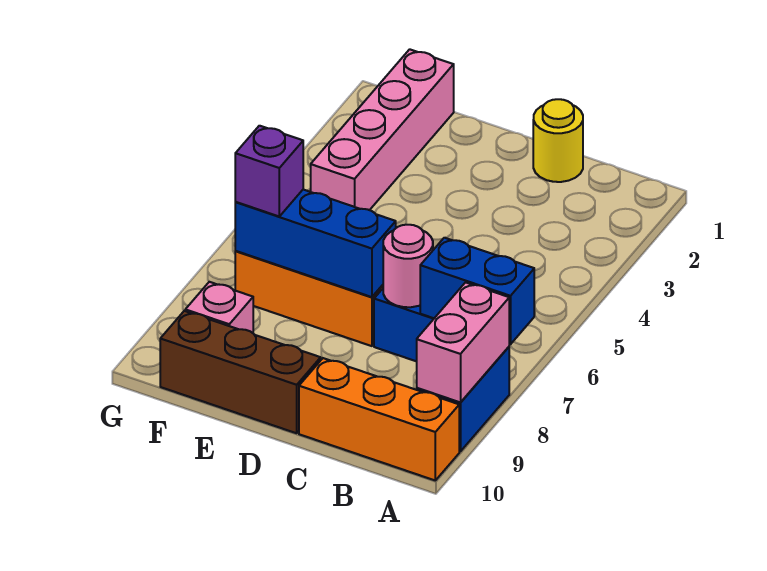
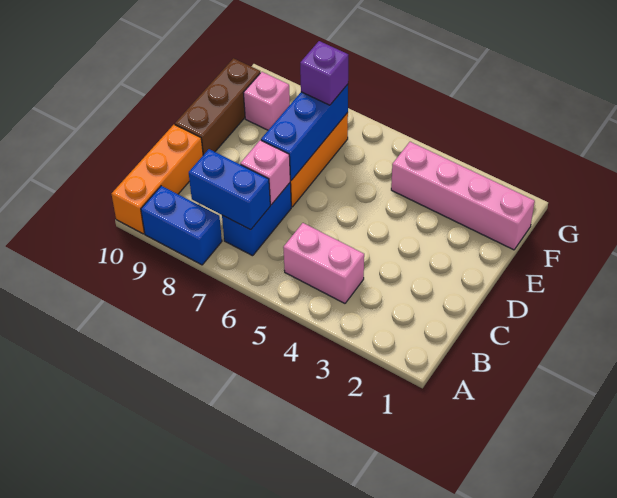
blue brick A7:B7 level 2 -> blue brick B7:B8 level 2
pink brick A8:A9 level 2 -> pink brick B4:B5 level 1
yellow round brick C1 level 1 -> none
pink round brick C7 level 2 -> pink brick C7 level 2

